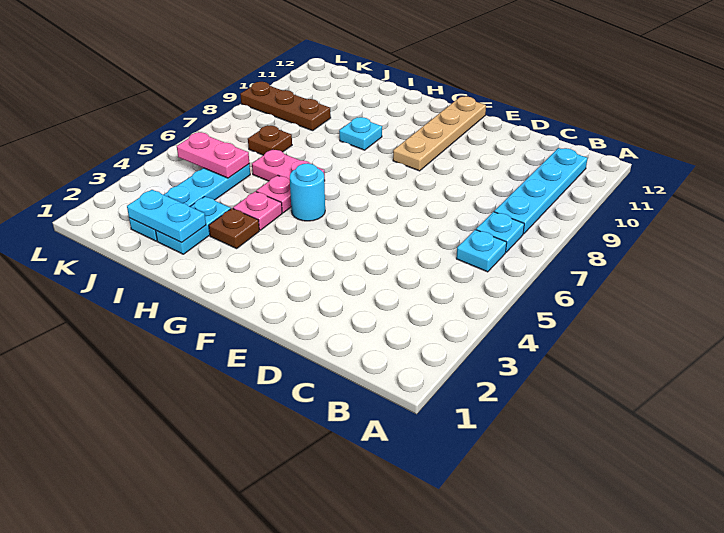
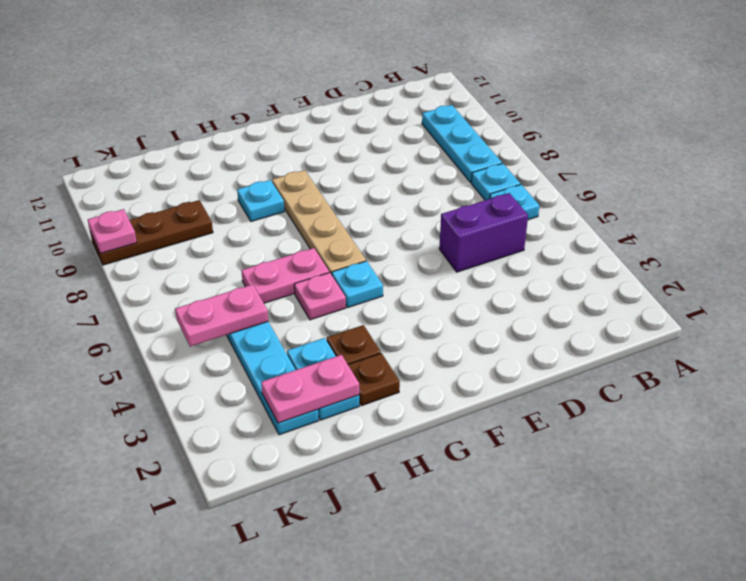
cyan plate B8:B11 level 1 -> cyan plate B8:B10 level 1
none -> purple brick C5:D5 level 1
tan plate F9:F12 level 1 -> tan plate G6:G9 level 1
cyan round brick G5 level 1 -> cyan plate G5 level 1
pink plate H4 level 1 -> pink plate L9 level 2
cyan plate I2:J2 level 2 -> pink plate I2:J2 level 2
brown plate J7 level 1 -> brown plate H2 level 1

